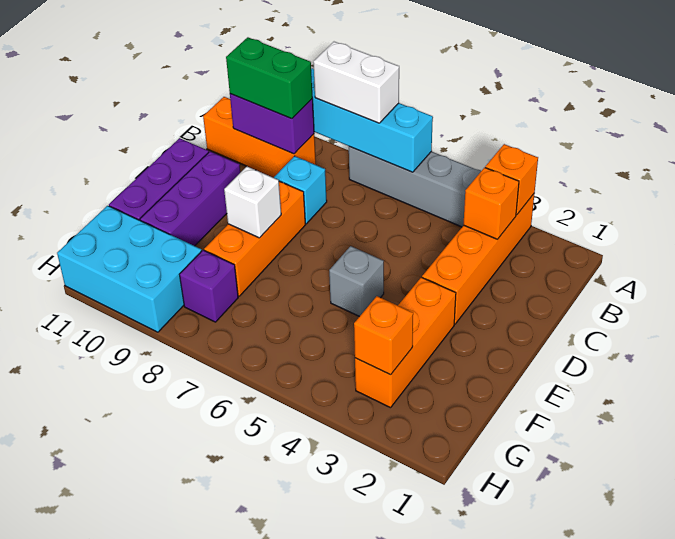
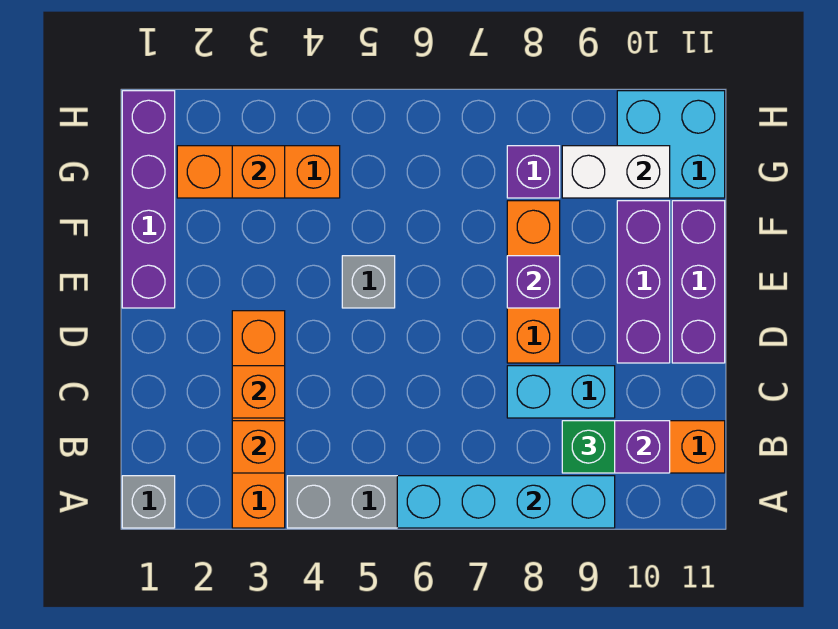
none -> grey brick A1 level 1
orange brick A3 level 2 -> orange brick C3 level 2
white brick A7:A8 level 3 -> white brick G9:G10 level 2
green brick B9:B10 level 3 -> green brick B9 level 3
cyan brick C8 level 1 -> cyan brick C8:C9 level 1
none -> purple brick E1:H1 level 1
orange brick E3:G3 level 1 -> orange brick G2:G4 level 1
white brick E8 level 2 -> purple brick E8 level 2
cyan brick G9:H11 level 1 -> cyan brick G10:H11 level 1

